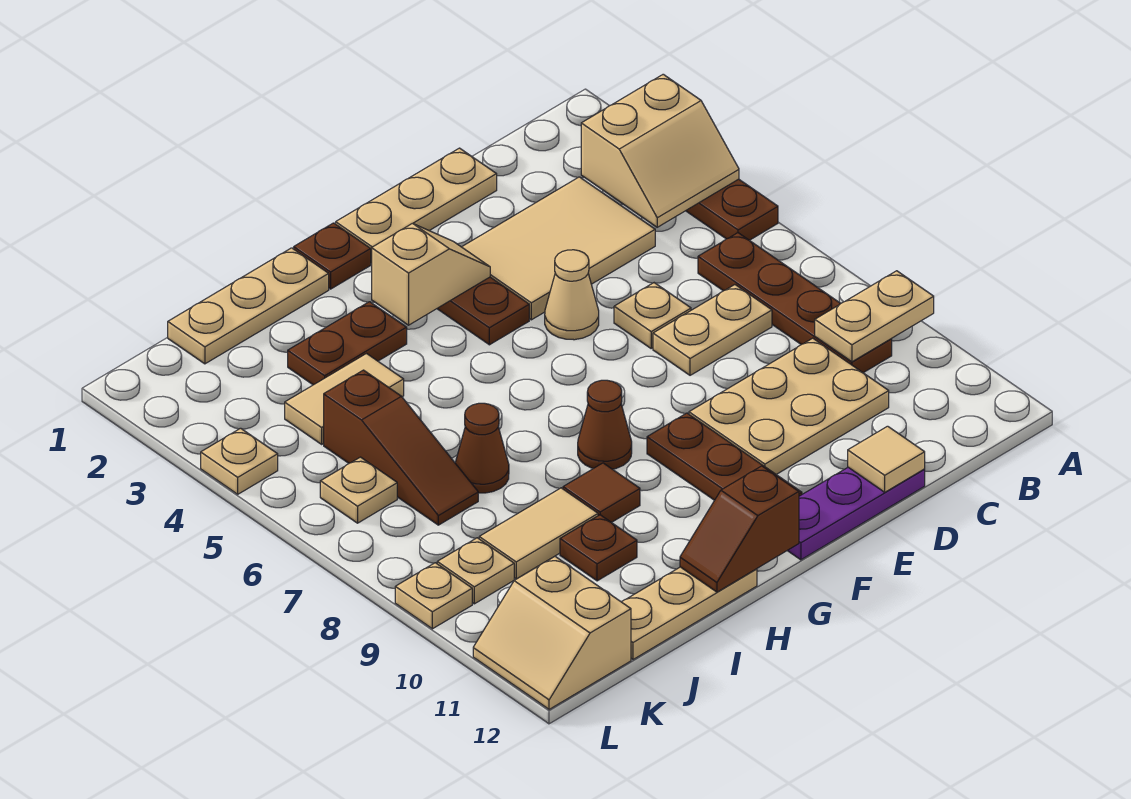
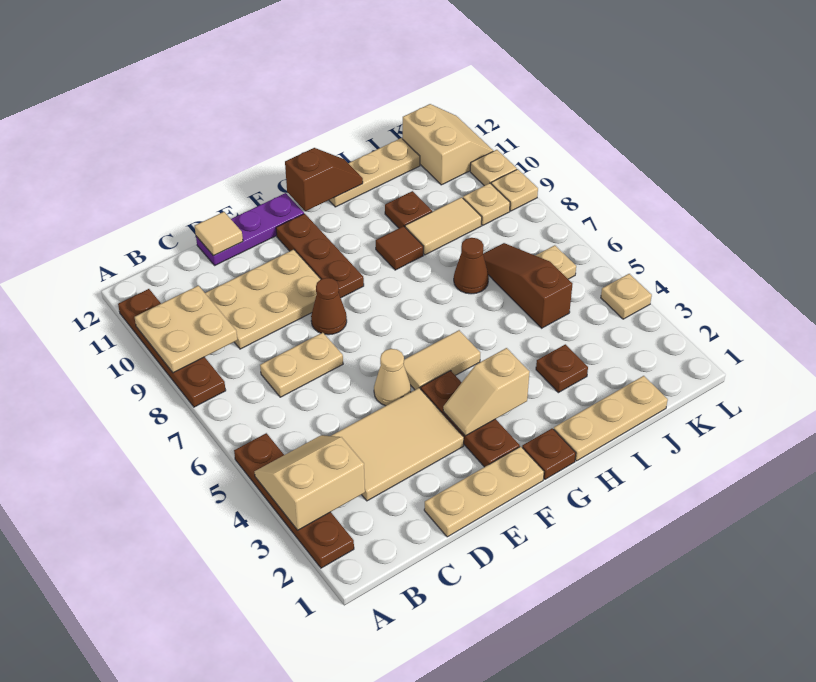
tan plate A9:B9 level 2 -> tan plate A9:B10 level 2
brown plate B6:B9 level 1 -> brown plate A8:A11 level 1
tan plate D6 level 1 -> tan plate L10 level 1
brown cone G8 level 1 -> brown cone E8 level 1
brown plate H3:I3 level 1 -> brown plate I3 level 1
tan tile I4:J4 level 1 -> tan tile F5:G5 level 1

